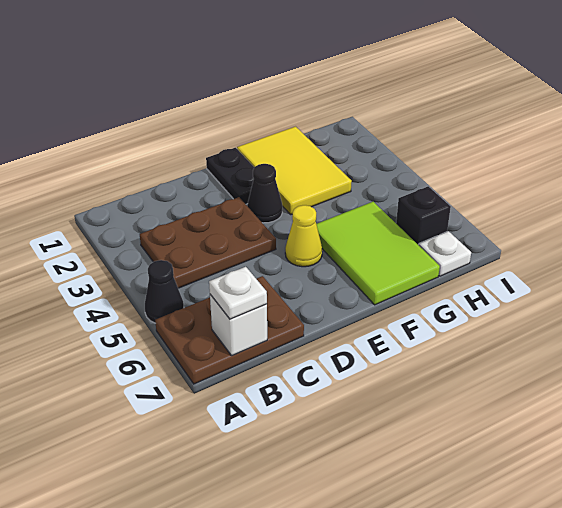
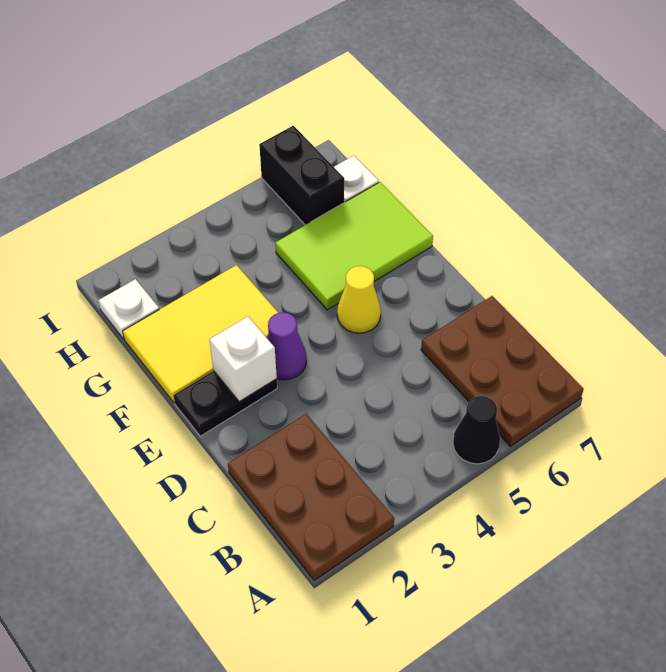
brown plate B3:D4 level 1 -> brown plate A1:C2 level 1
white brick B7 level 2 -> white brick E2 level 2
white plate B7 level 3 -> white plate H1 level 1
black cone E3 level 1 -> purple cone E3 level 1
black brick H6 level 1 -> black brick H6:I6 level 1

